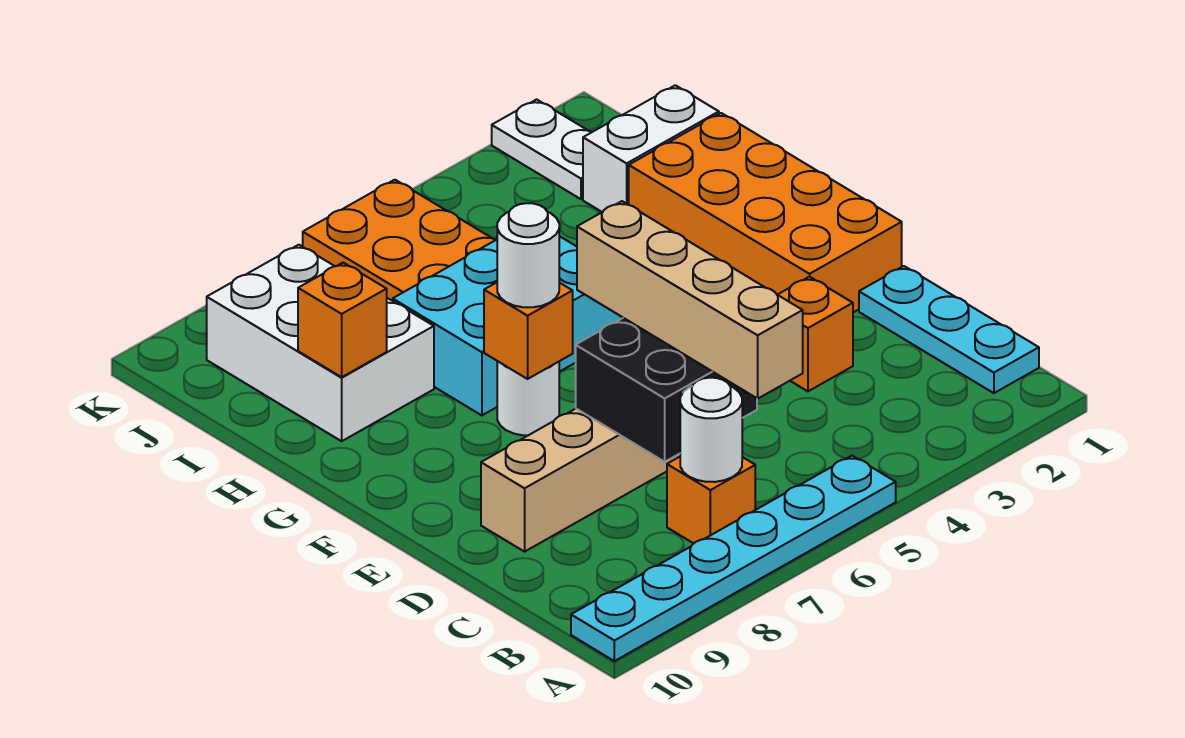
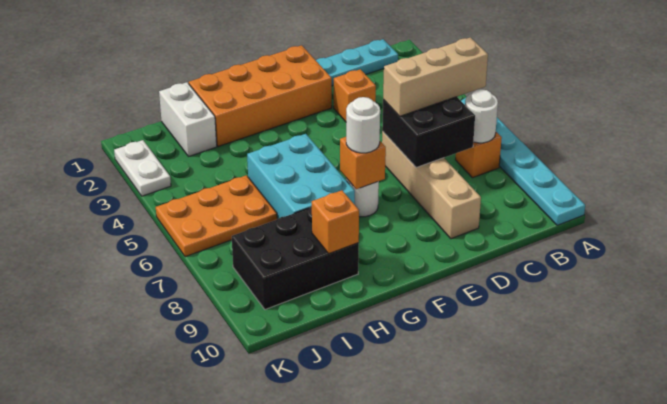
tan brick B6:E6 level 3 -> tan brick B6:D6 level 3
white brick H8:J9 level 1 -> black brick H8:J9 level 1
white plate J2:K2 level 1 -> white plate K2:K3 level 1

